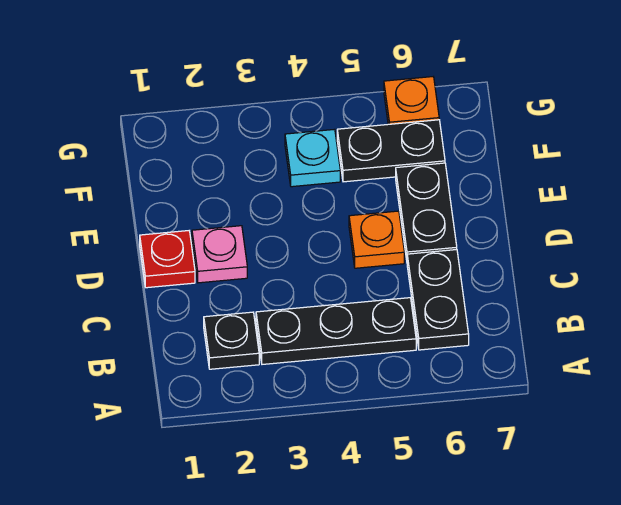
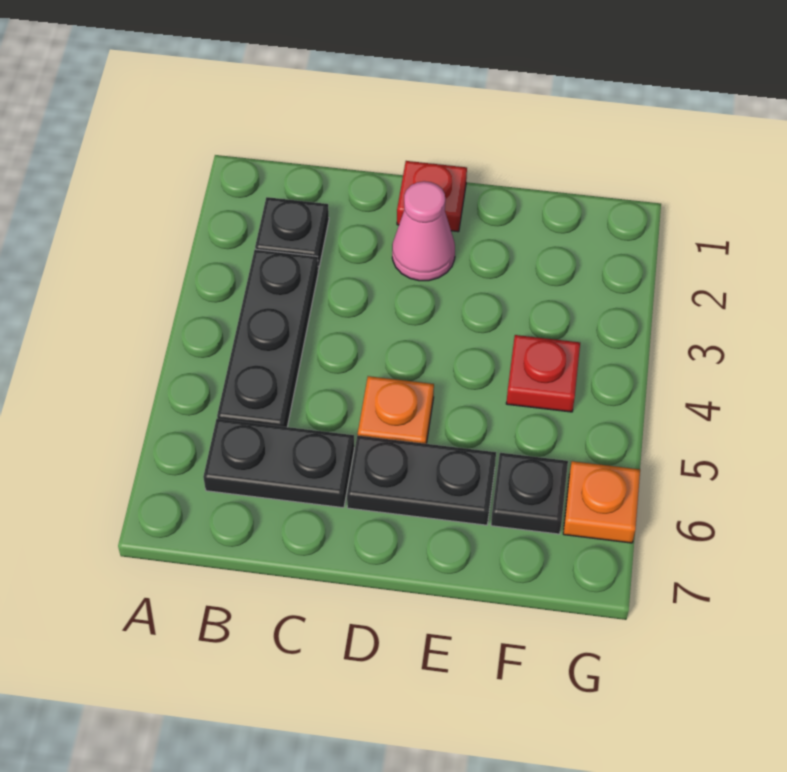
pink plate D2 level 1 -> pink cone D2 level 1
cyan plate F4 level 1 -> red plate F4 level 1
black plate F5:F6 level 1 -> black plate F6 level 1

